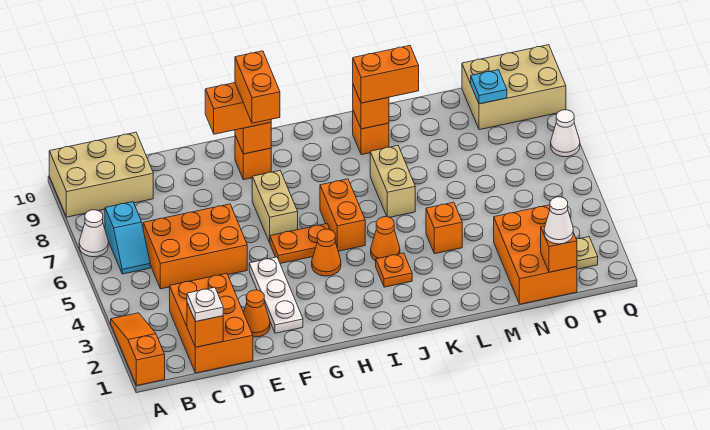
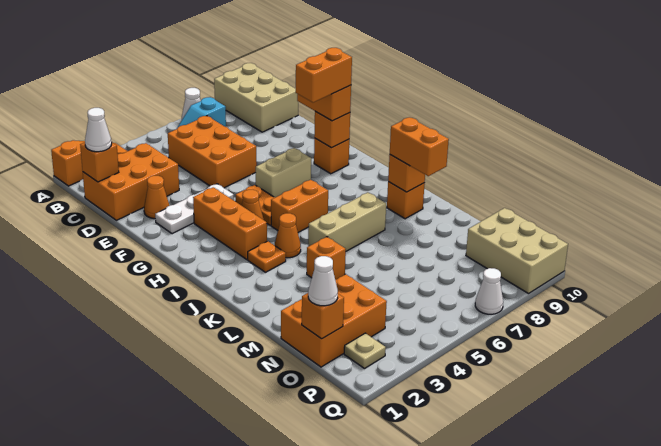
white plate C1 level 3 -> white cone C1 level 3
none -> orange brick G3:I3 level 1
tan brick K6:K7 level 1 -> tan brick K5:K7 level 1
cyan plate O9 level 2 -> none

